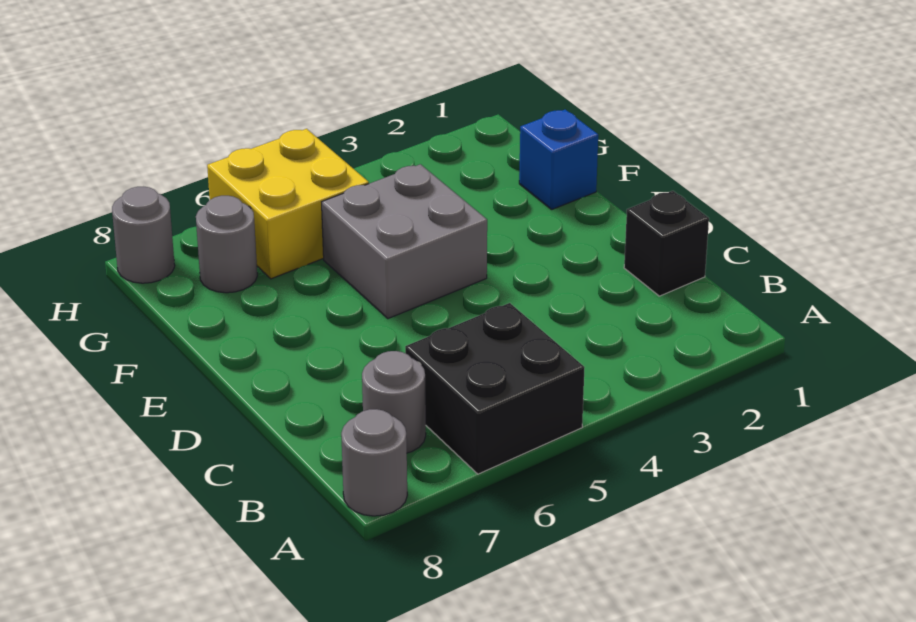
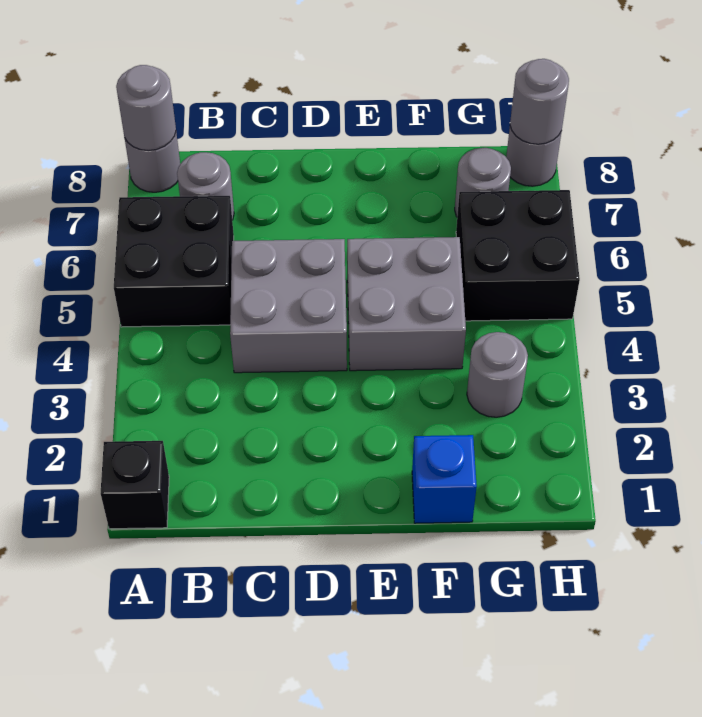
none -> grey round brick A8 level 2
black brick C1 level 1 -> black brick A1 level 1
none -> grey brick C4:D5 level 1
none -> grey round brick G3 level 1
yellow brick G5:H6 level 1 -> black brick G5:H6 level 1
none -> grey round brick H8 level 2

